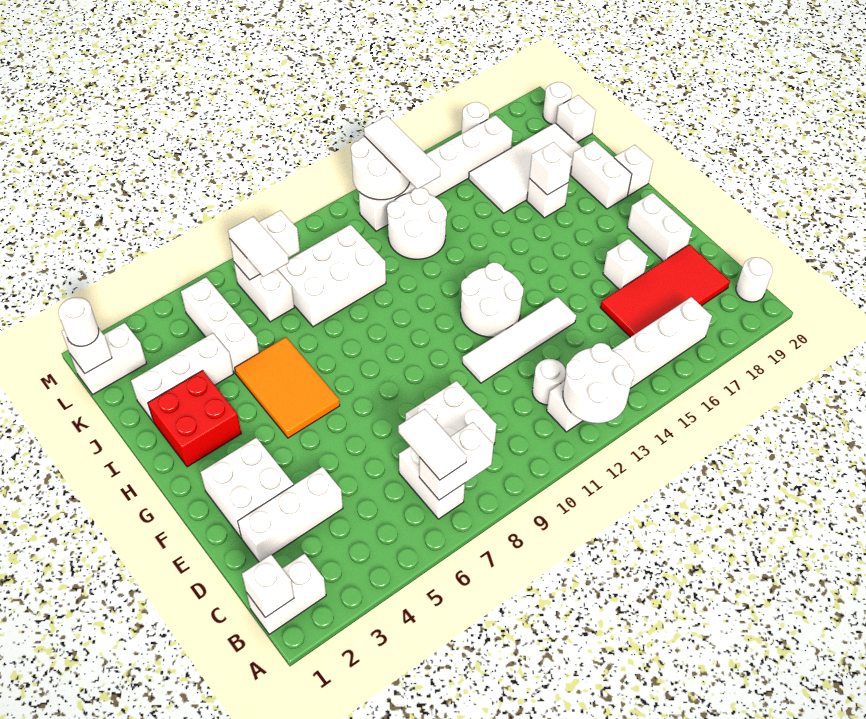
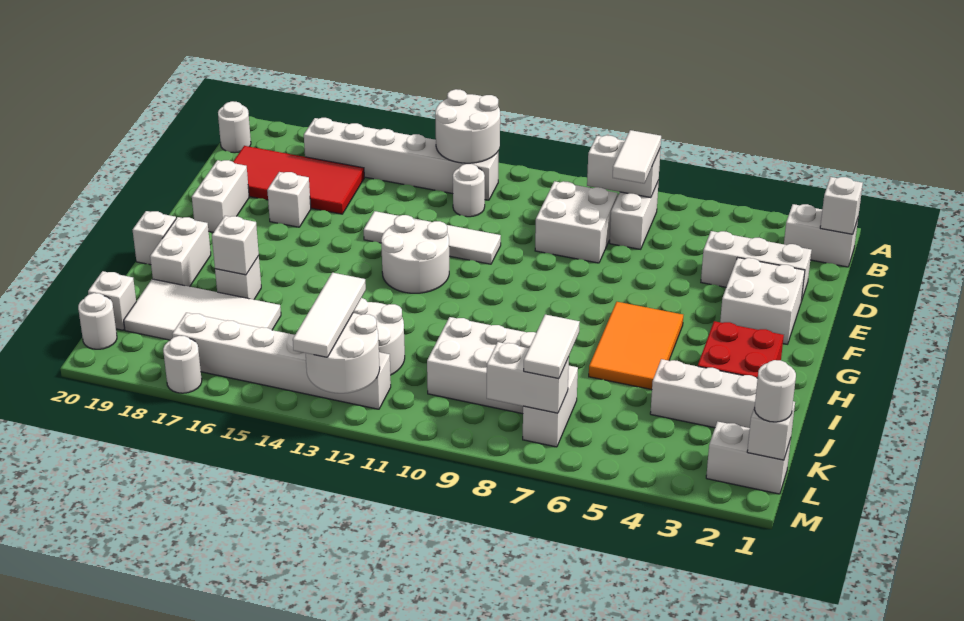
white brick J5:L5 level 1 -> none

